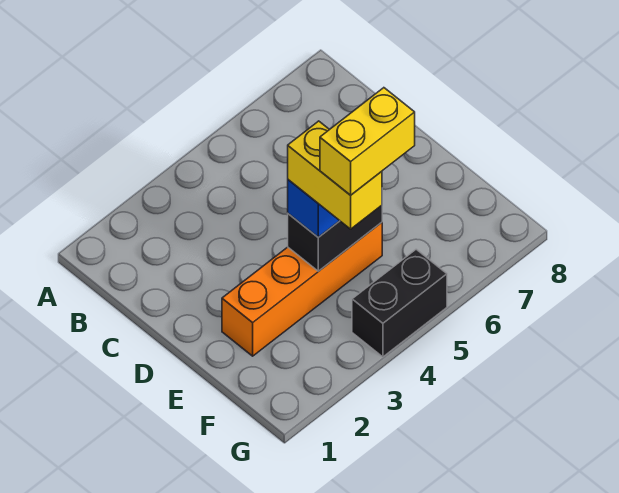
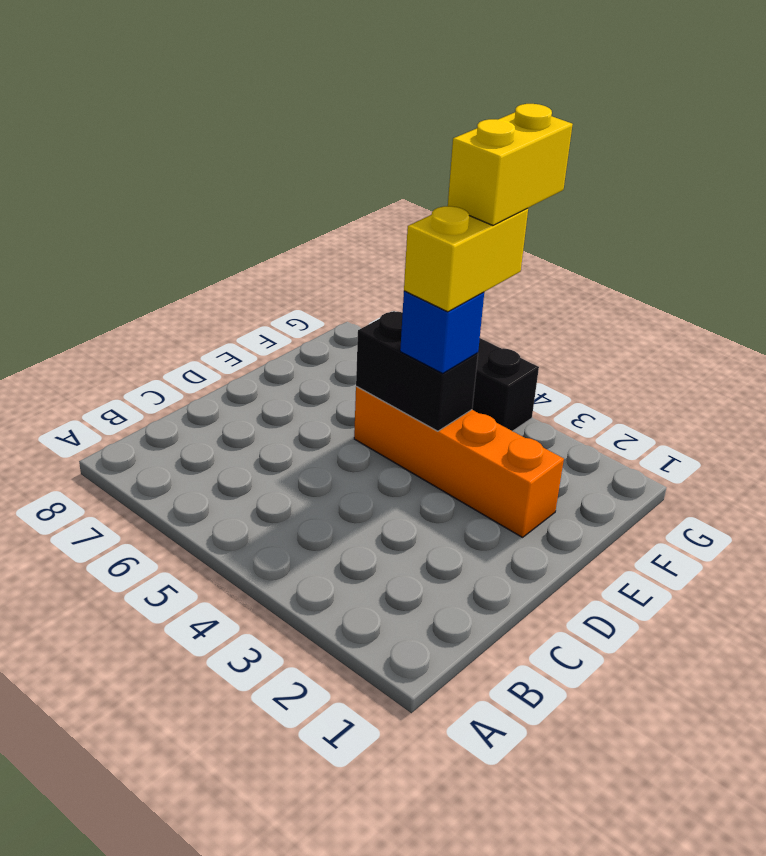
yellow brick F4:F5 level 5 -> yellow brick F4:G4 level 5

